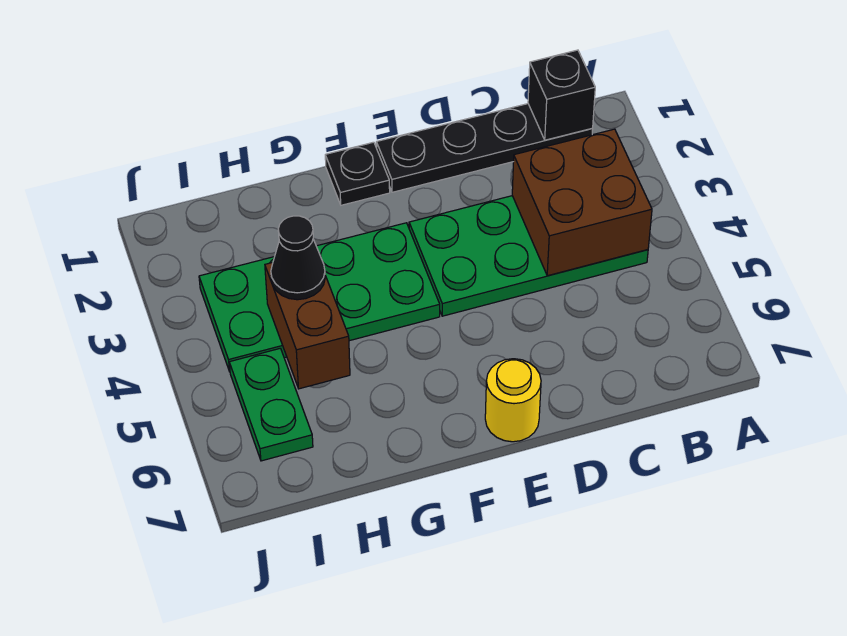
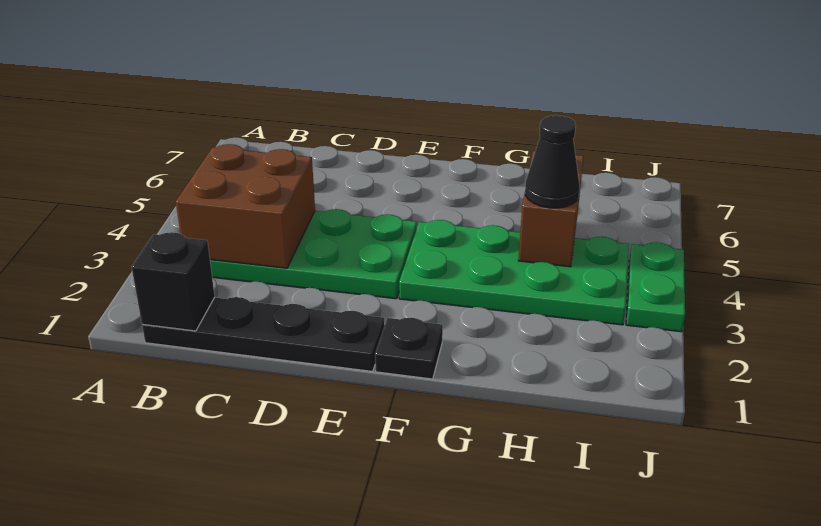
yellow round brick E7 level 1 -> none
green plate I5:I6 level 1 -> green plate J3:J4 level 1

